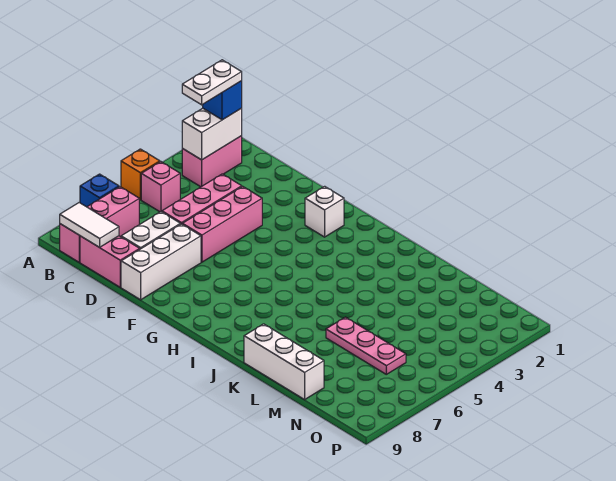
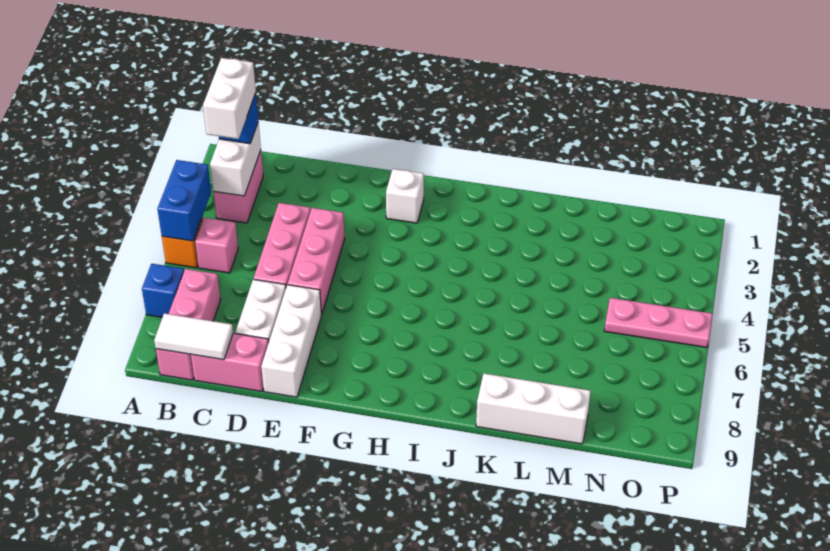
none -> blue brick A4:A5 level 2
white plate B2:B3 level 4 -> white brick B2:B3 level 4
pink plate L6:N6 level 1 -> pink plate N5:P5 level 1

